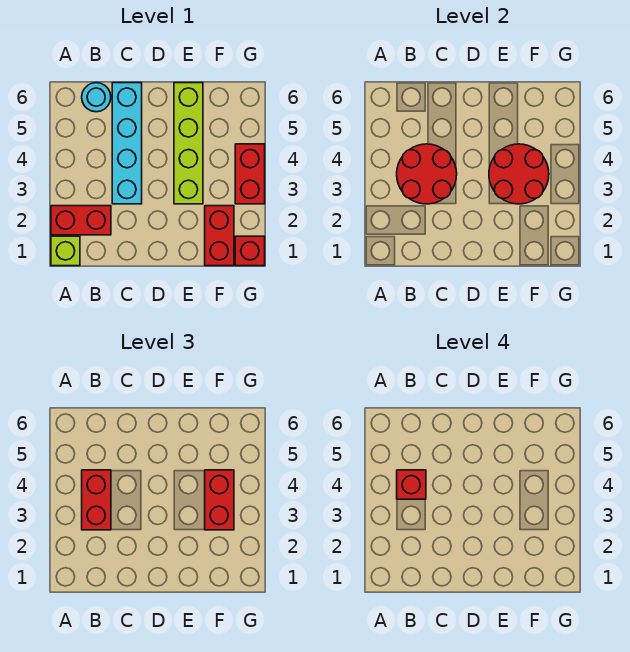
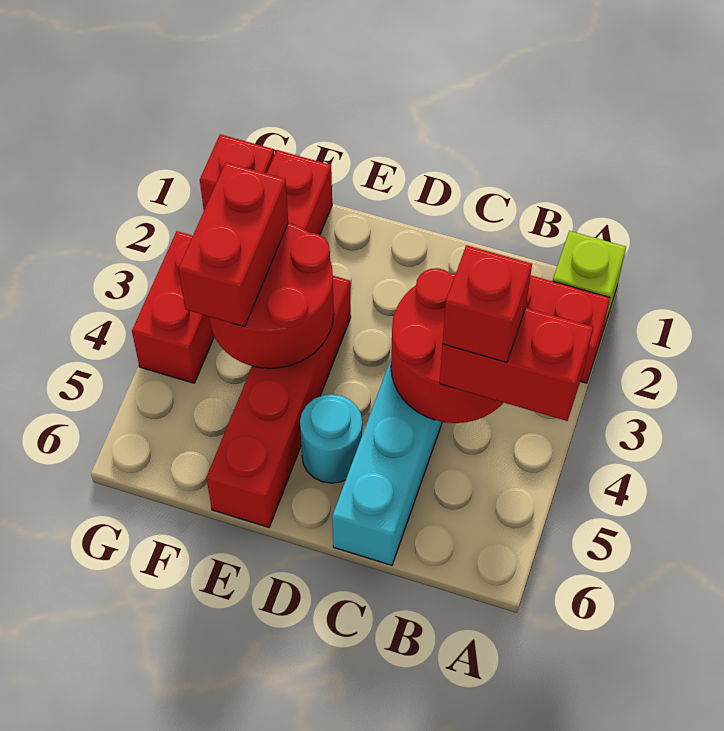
red brick B3:B4 level 3 -> red brick A4:B4 level 3
cyan round brick B6 level 1 -> cyan round brick D5 level 1
lime brick E3:E6 level 1 -> red brick E3:E6 level 1

